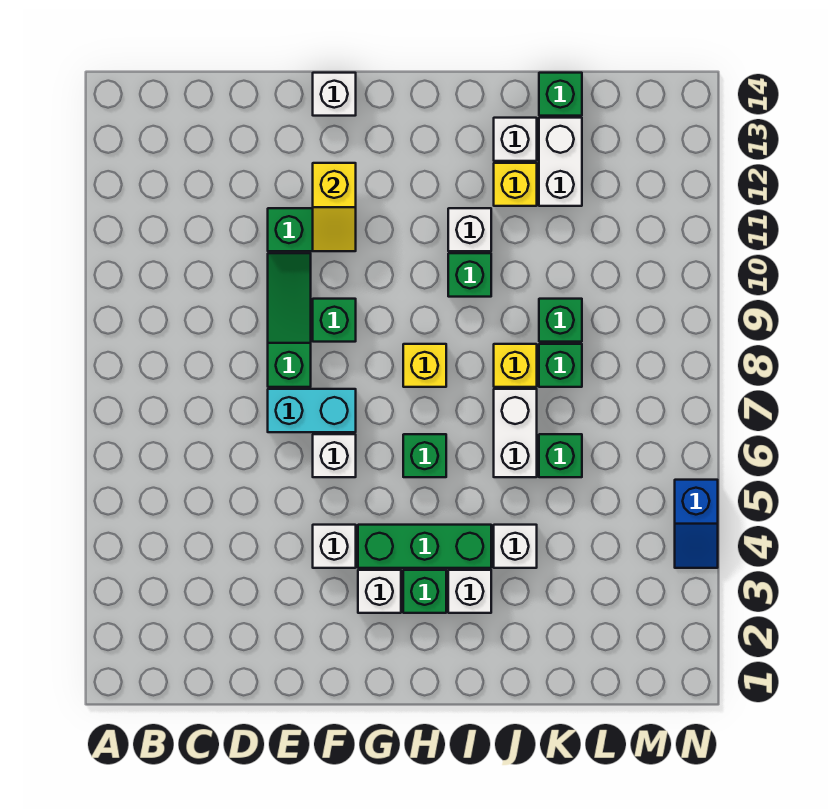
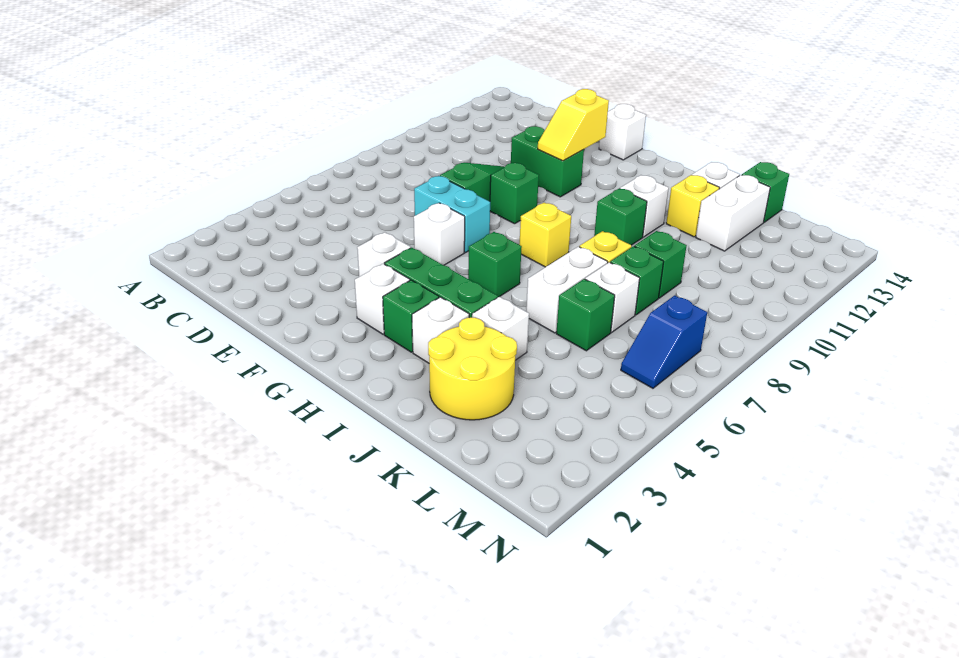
none -> yellow round brick J2:K3 level 1
none -> white brick K7 level 1
blue slope N4:N5 level 1 top 5 -> blue slope M6:M7 level 1 top 7

